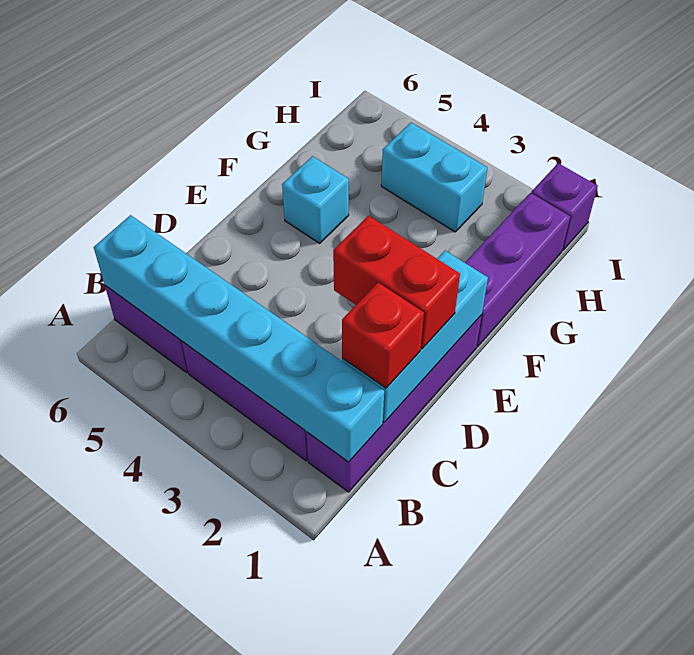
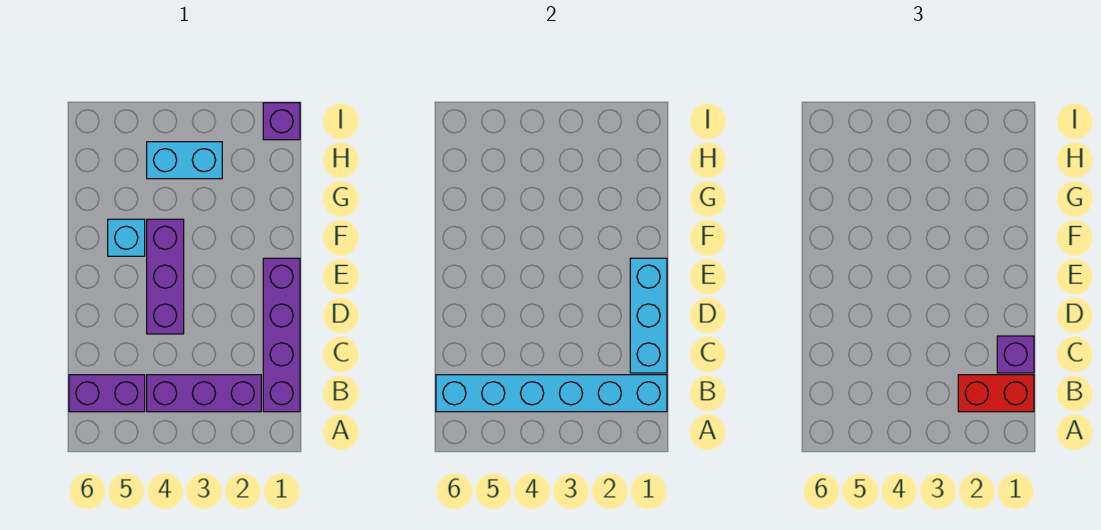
red brick C1 level 3 -> purple brick C1 level 3
red brick D1:D2 level 3 -> red brick B1:B2 level 3
purple brick F1:H1 level 1 -> purple brick D4:F4 level 1

